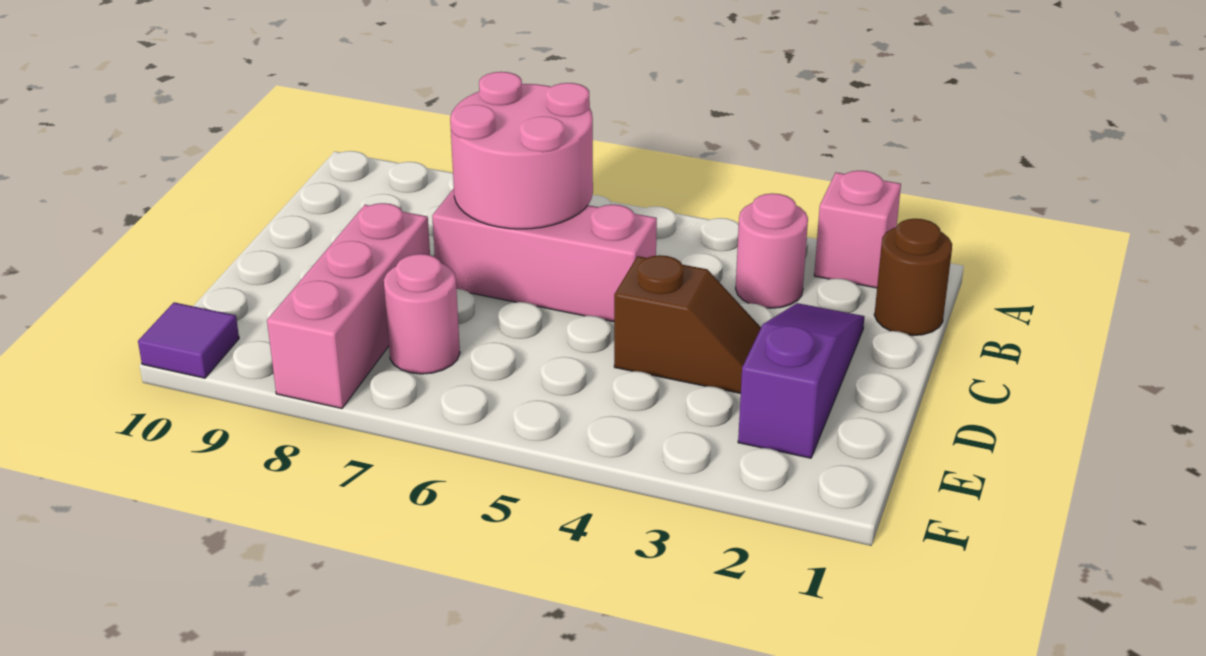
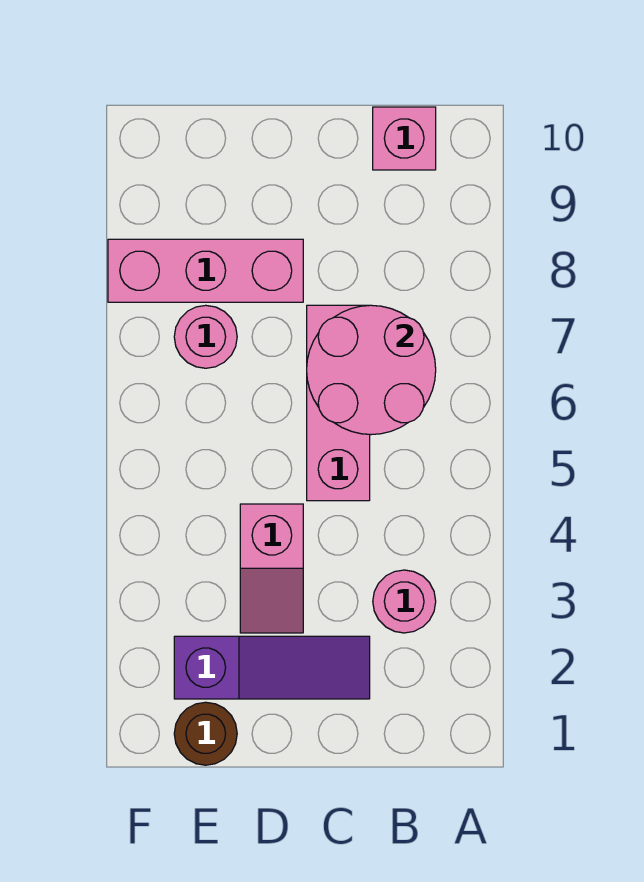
pink brick A2 level 1 -> pink brick B10 level 1
brown round brick B1 level 1 -> brown round brick E1 level 1
brown slope D3:D4 level 1 top 4 -> pink slope D3:D4 level 1 top 4
purple tile F10 level 1 -> none

